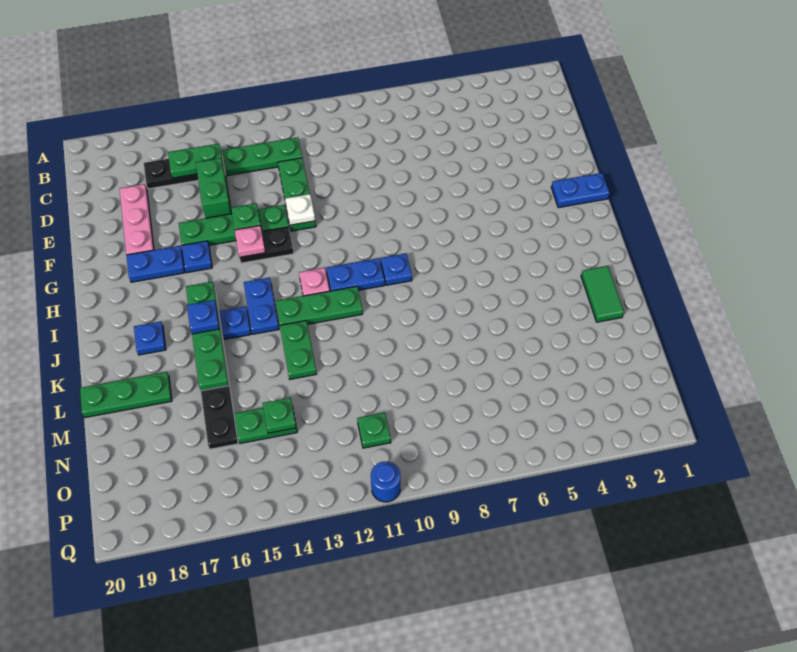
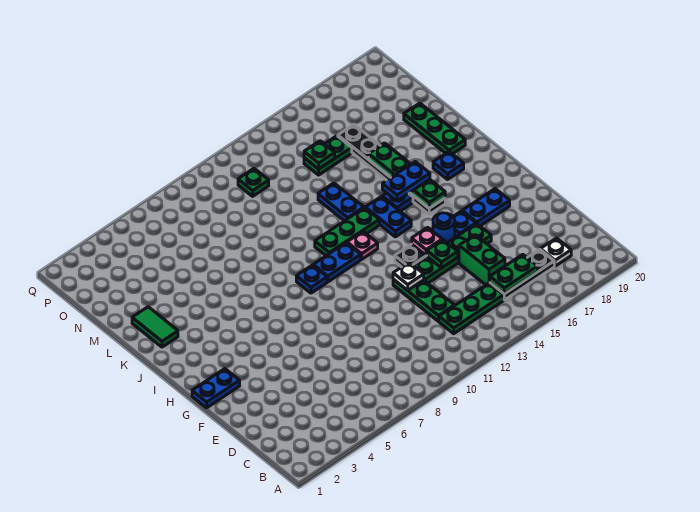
none -> white plate C18 level 1
pink plate D18:F18 level 1 -> none
blue plate J16 level 3 -> blue plate J15:J16 level 3
green plate K13:L13 level 1 -> blue plate K13:L13 level 1
green plate L18:L20 level 1 -> green plate K19:M19 level 1
blue round brick Q11 level 1 -> blue round brick G15 level 1

